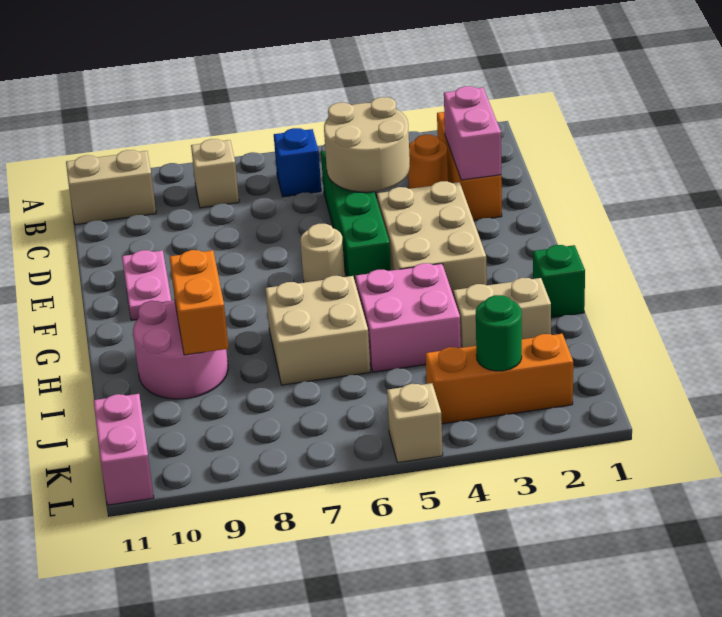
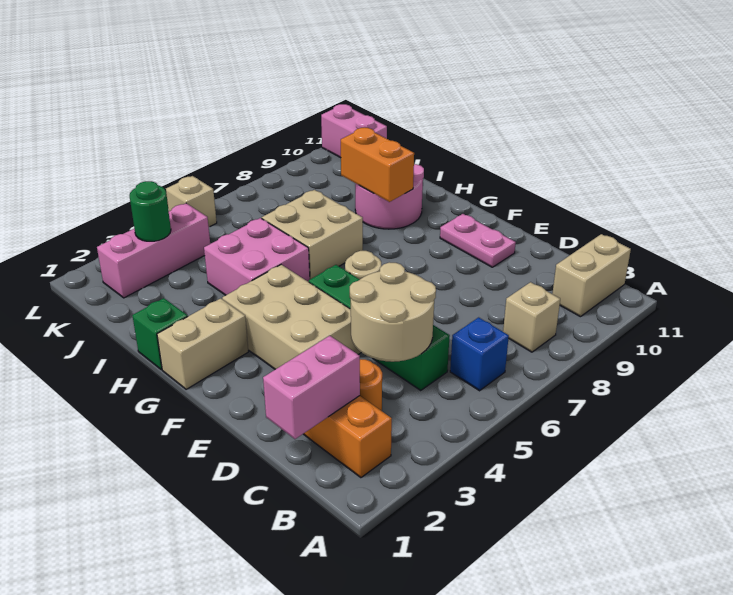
pink brick C2:D2 level 2 -> pink brick C1:C2 level 2
tan brick I2:I3 level 1 -> tan brick G1:G2 level 1
orange brick K2:K4 level 1 -> pink brick K2:K4 level 1

